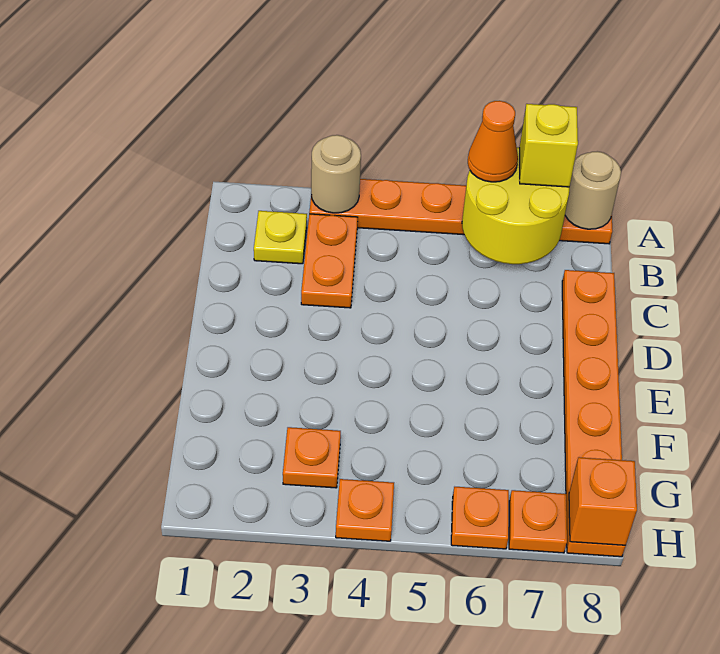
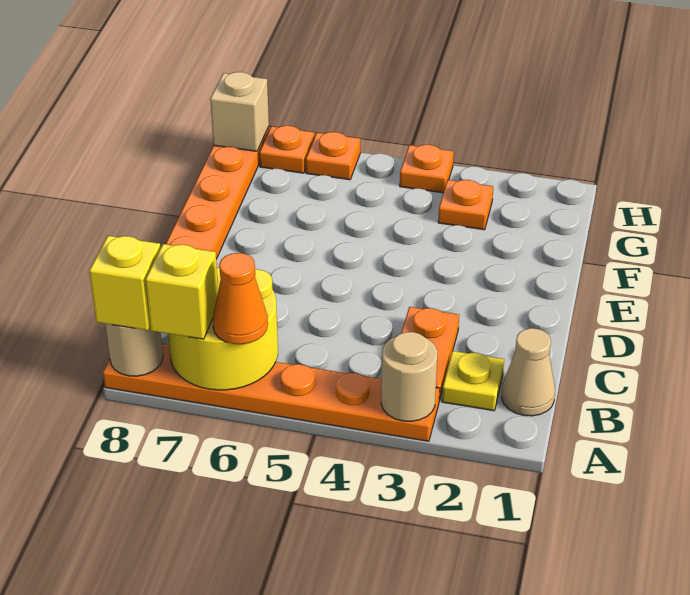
none -> yellow brick A8 level 3
none -> tan cone B1 level 1
orange brick H8 level 2 -> tan brick H8 level 2

